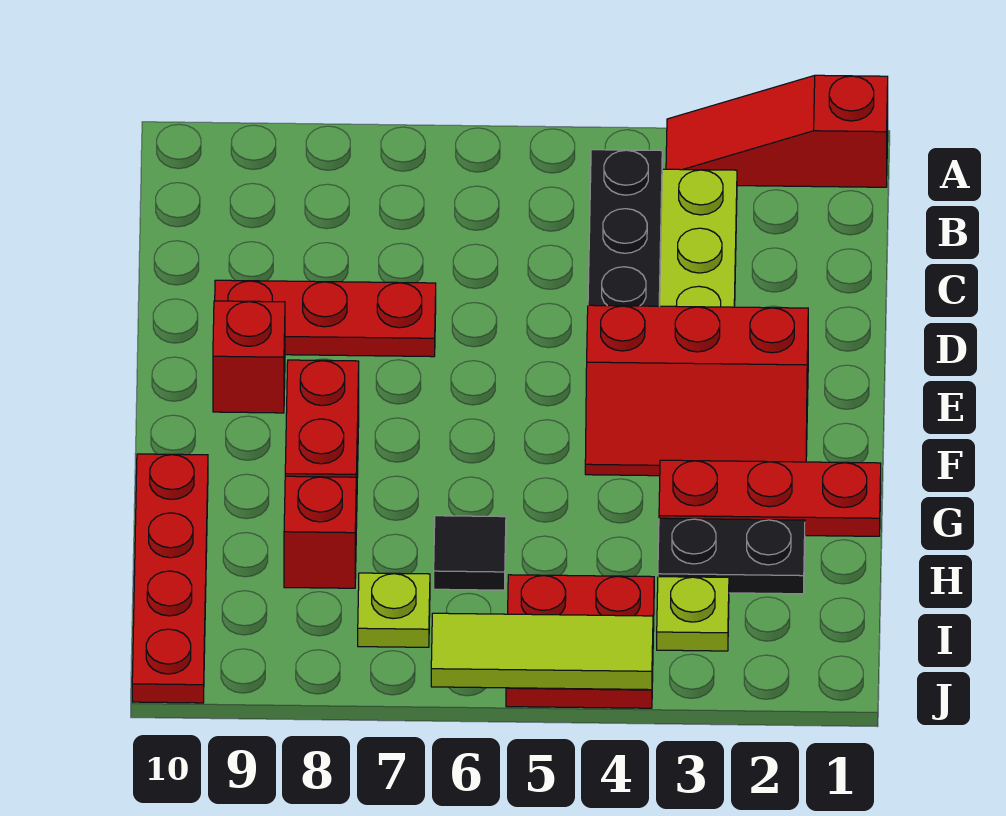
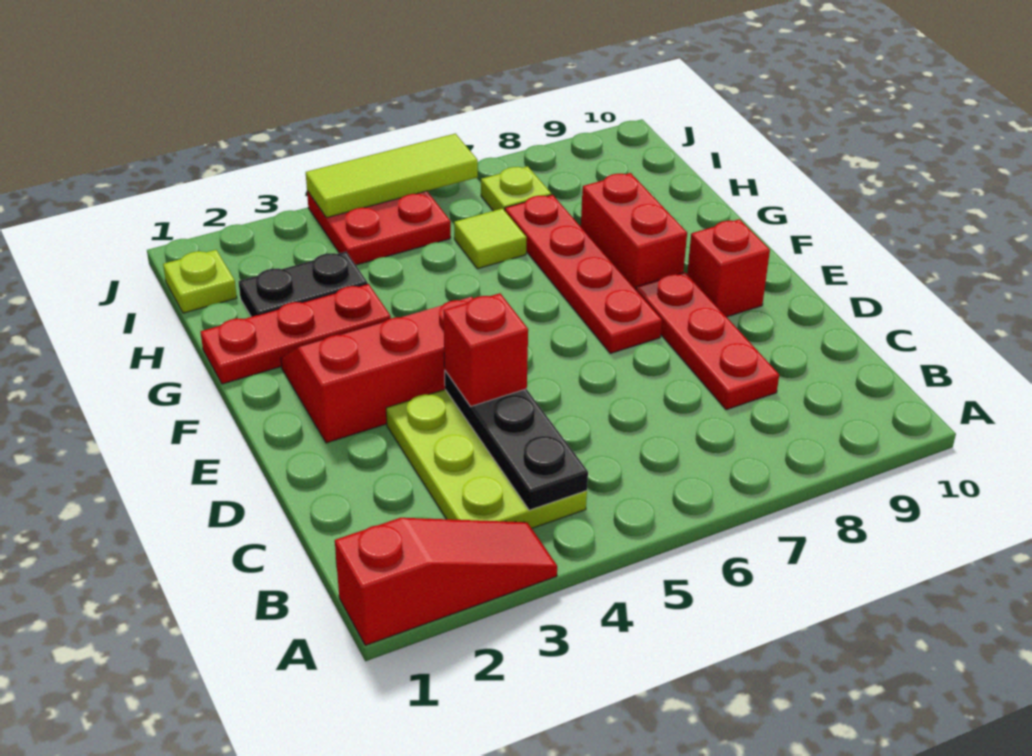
red plate D7:D9 level 1 -> red plate C8:E8 level 1
red plate G10:J10 level 1 -> red plate E7:H7 level 1
black tile H6 level 1 -> lime tile H6 level 1
red brick H8 level 1 -> red brick D4 level 3
lime plate I3 level 1 -> lime plate I1 level 1

